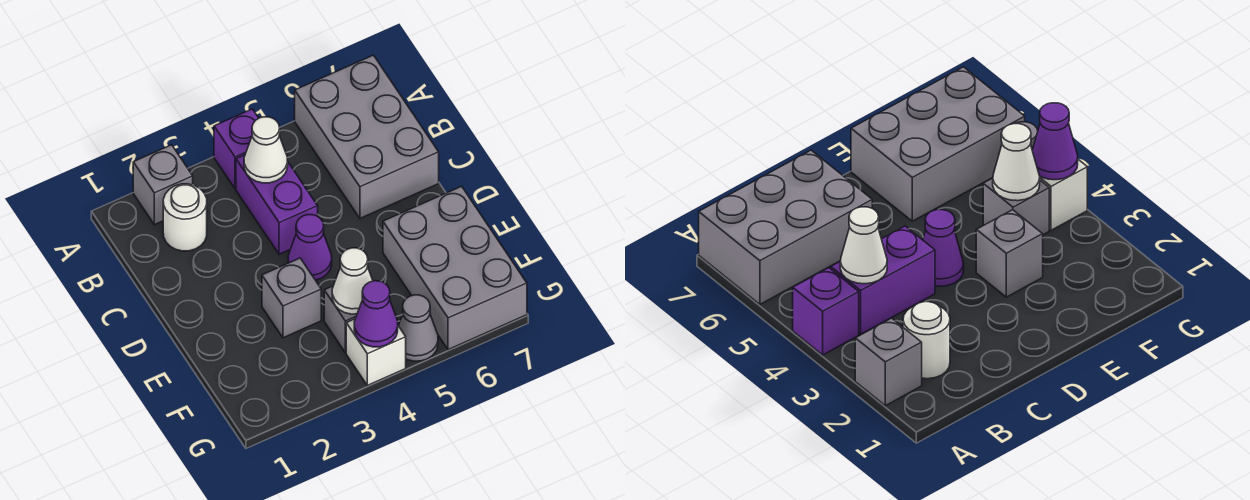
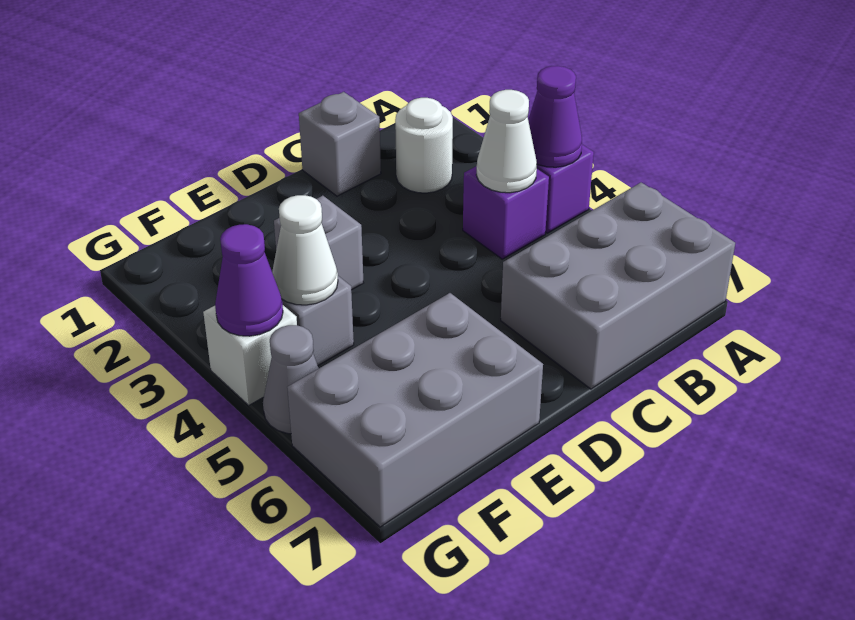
grey brick A2 level 1 -> grey brick C1 level 1
purple brick B4:C4 level 1 -> purple brick B4 level 1
purple cone D4 level 1 -> purple cone A4 level 2

